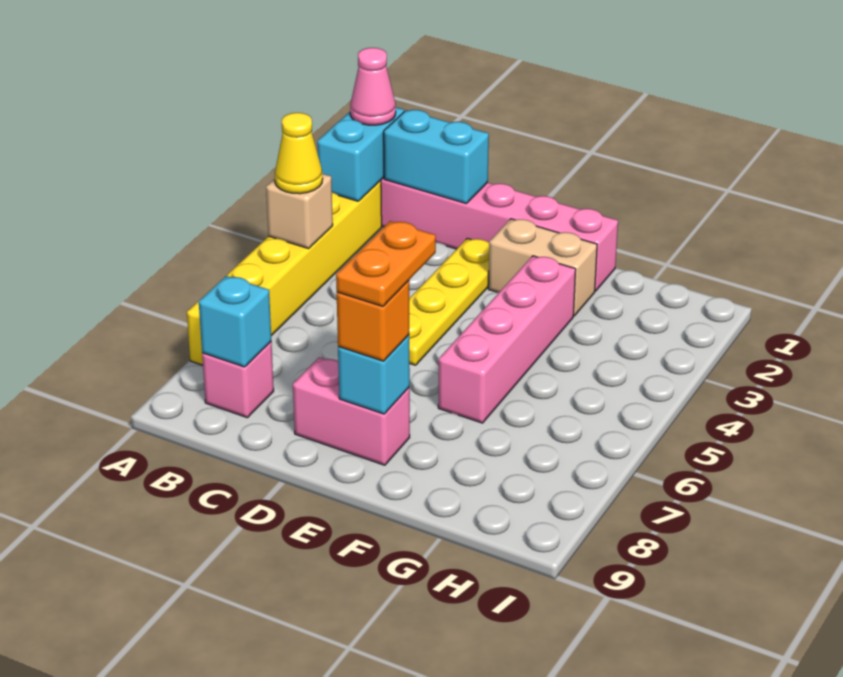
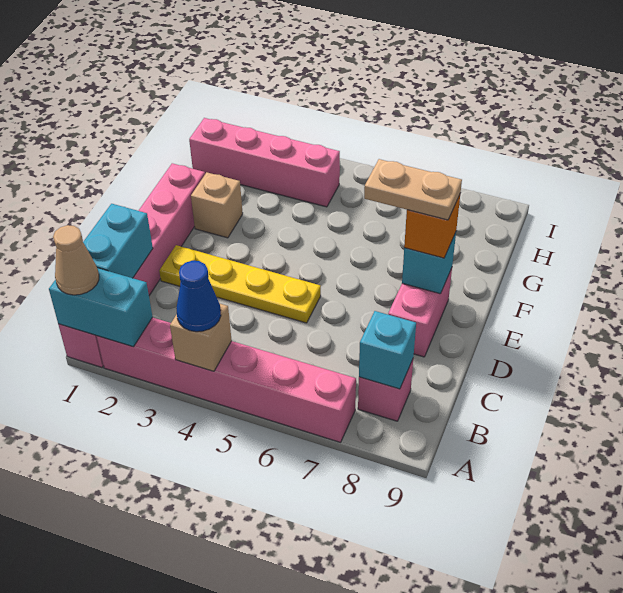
pink cone A1 level 3 -> tan cone A1 level 3
yellow brick A2:A7 level 1 -> pink brick A2:A7 level 1
yellow cone A4 level 3 -> blue cone A4 level 3
tan brick E2:F2 level 1 -> tan brick F2 level 1
orange plate E7:E8 level 4 -> tan plate E7:E8 level 4
pink brick F3:F6 level 1 -> pink brick H1:H4 level 1

